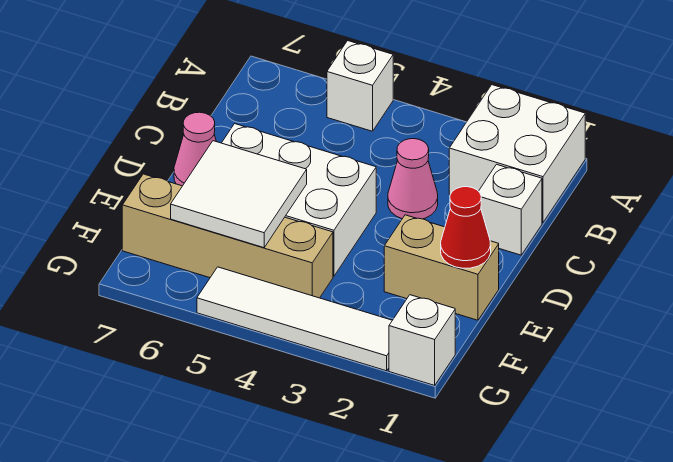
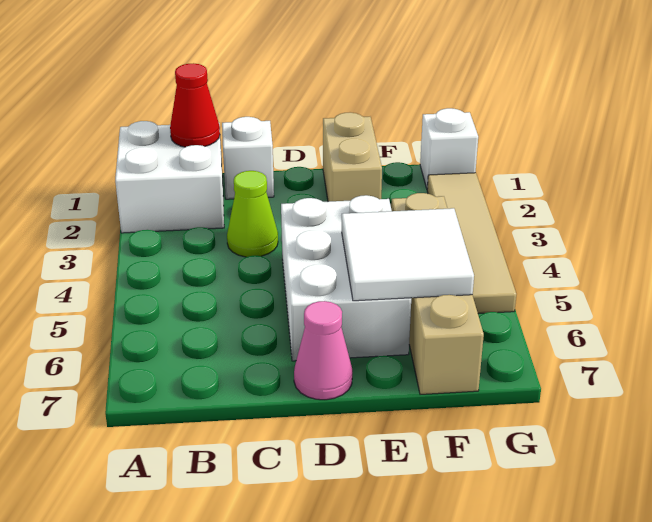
white brick A5 level 1 -> none
pink cone C3 level 1 -> lime cone C3 level 1
red cone E1 level 2 -> red cone B1 level 2
white tile G2:G5 level 1 -> tan tile G2:G5 level 1

